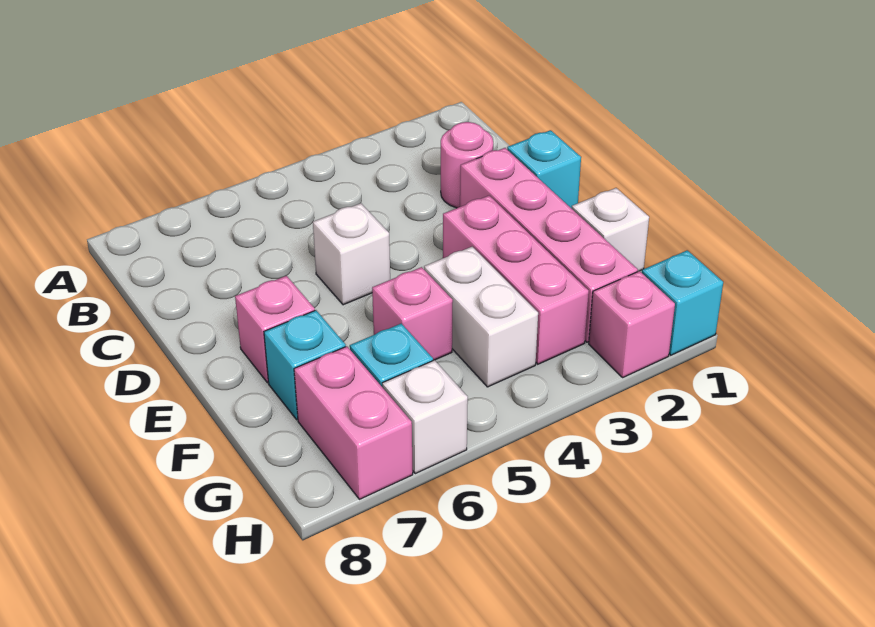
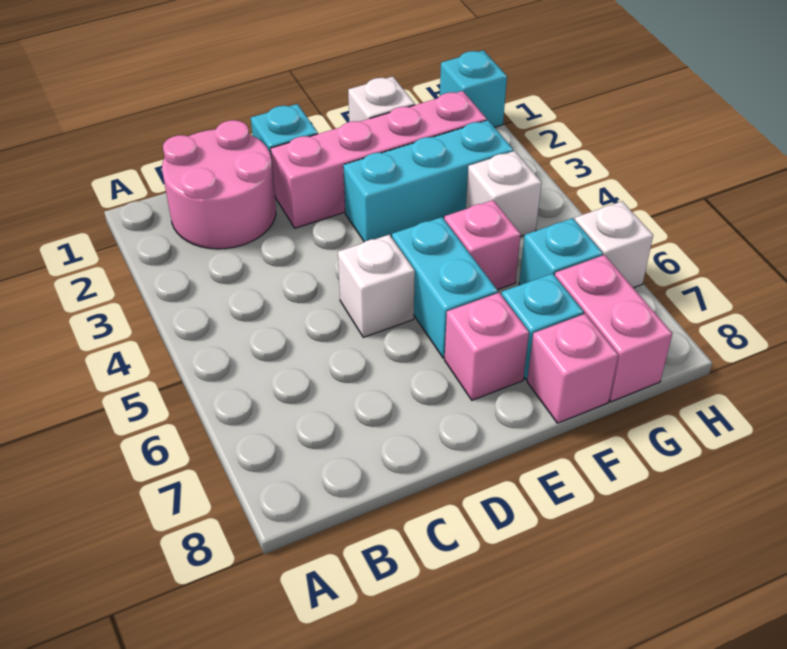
pink round brick C2 level 1 -> pink round brick B1:C2 level 1
pink brick E3:G3 level 1 -> cyan brick E3:G3 level 1
none -> cyan brick E5:E6 level 1
white brick F4:G4 level 1 -> white brick G4 level 1
pink brick G7:H7 level 1 -> pink brick G7:G8 level 1
pink brick H2 level 1 -> pink brick F8 level 1

